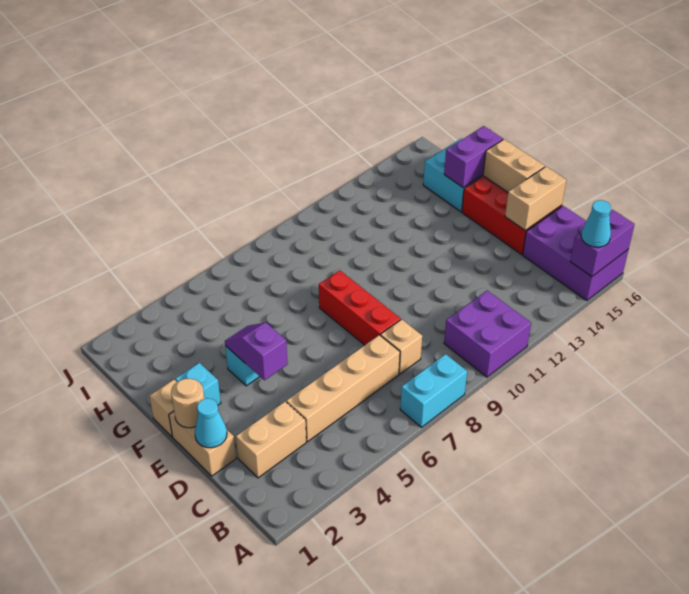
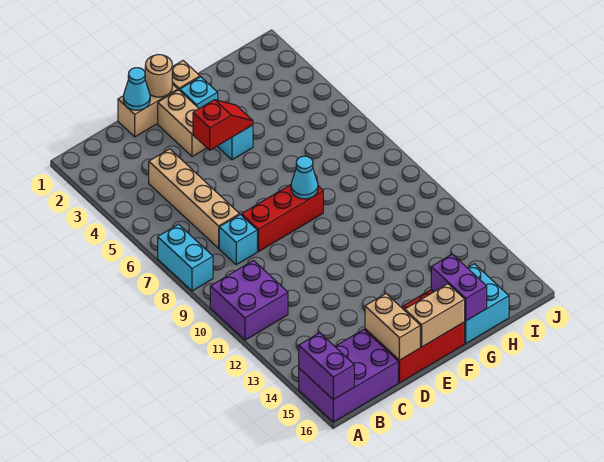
cyan cone A15 level 3 -> cyan cone F8 level 2
tan brick C2:C3 level 1 -> tan brick E2:E3 level 1
tan brick C8 level 1 -> cyan brick C8 level 1
purple slope E4:F4 level 2 top E -> red slope E4:F4 level 2 top E

